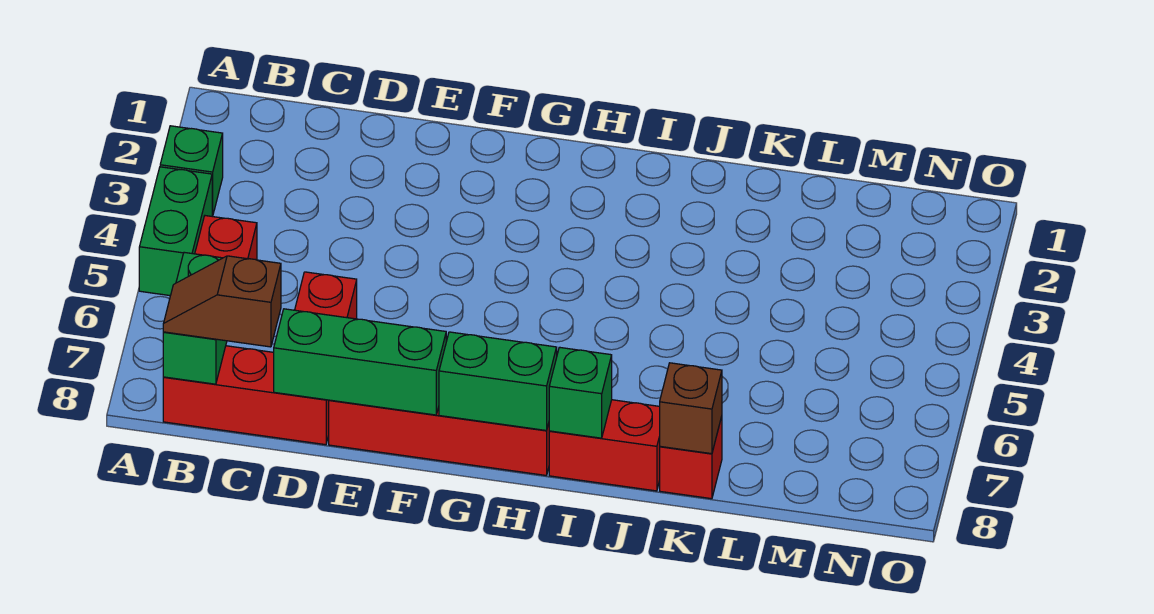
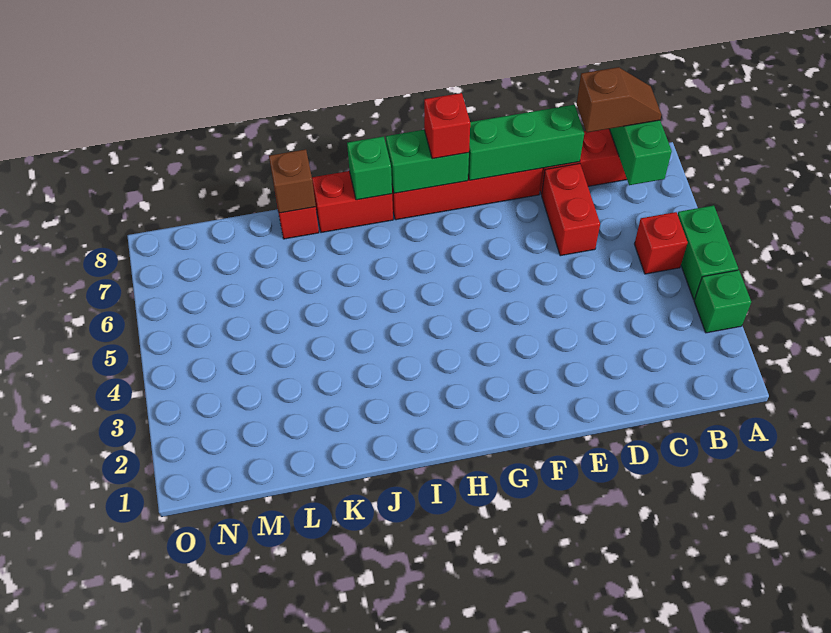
none -> red brick G8 level 3

